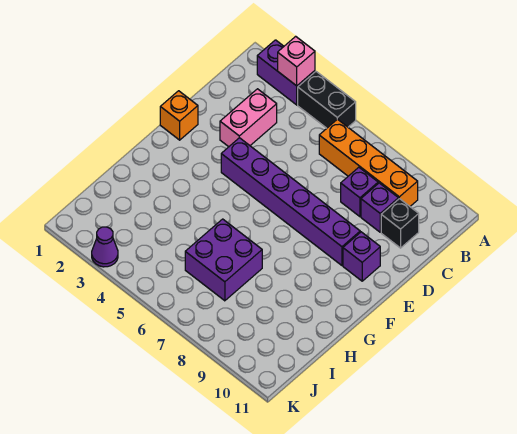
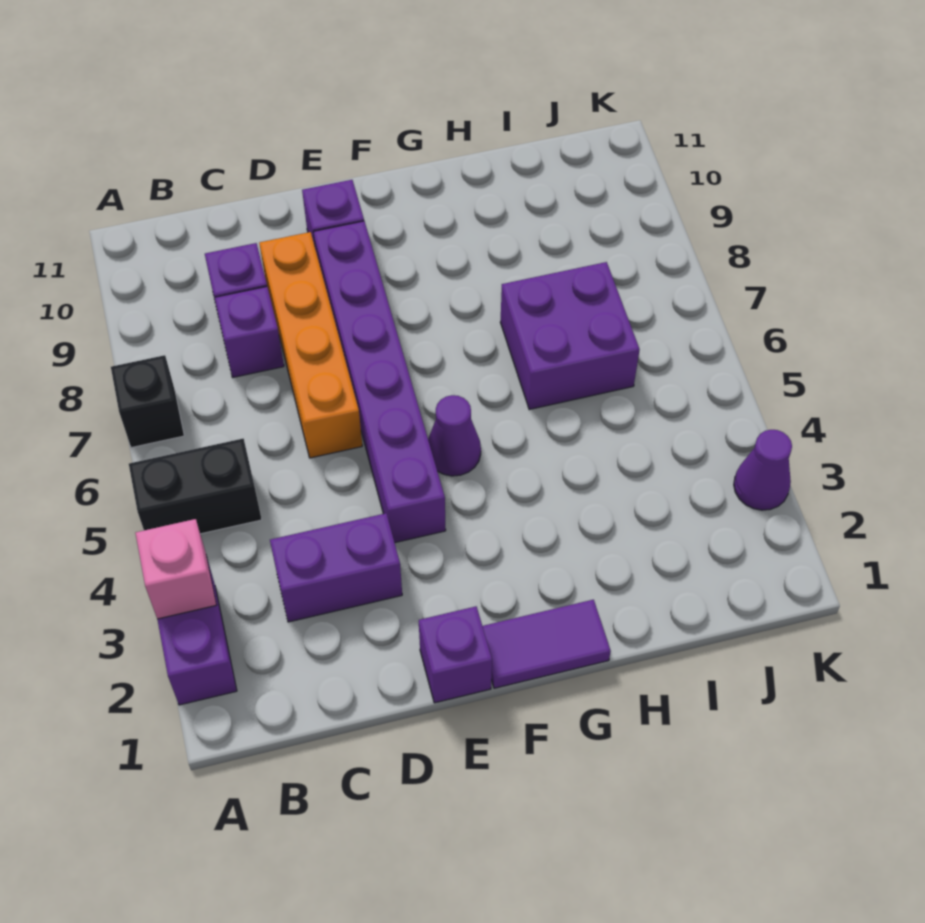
black brick A4:A5 level 1 -> black brick A5:B5 level 1
orange brick B6:B9 level 1 -> orange brick D6:D9 level 1
pink brick C3:D3 level 1 -> purple brick C3:D3 level 1
black brick C10 level 1 -> black brick A7 level 1
orange brick E1 level 1 -> purple brick E1 level 1
none -> purple tile F1:G1 level 1
none -> purple cone F5 level 1

